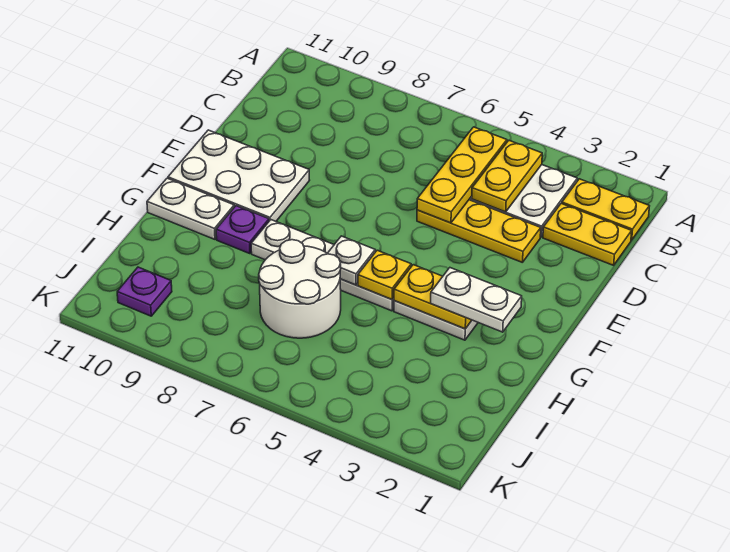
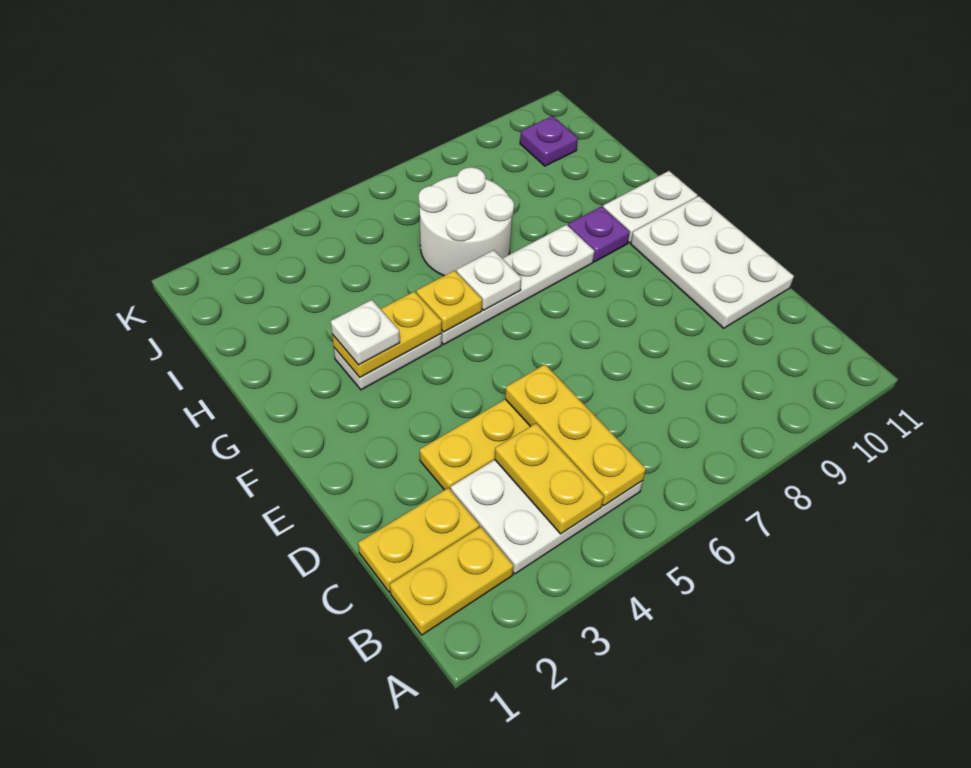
white plate E9:F11 level 1 -> white plate D10:F11 level 1
white plate G2:G3 level 3 -> white plate G3 level 3

